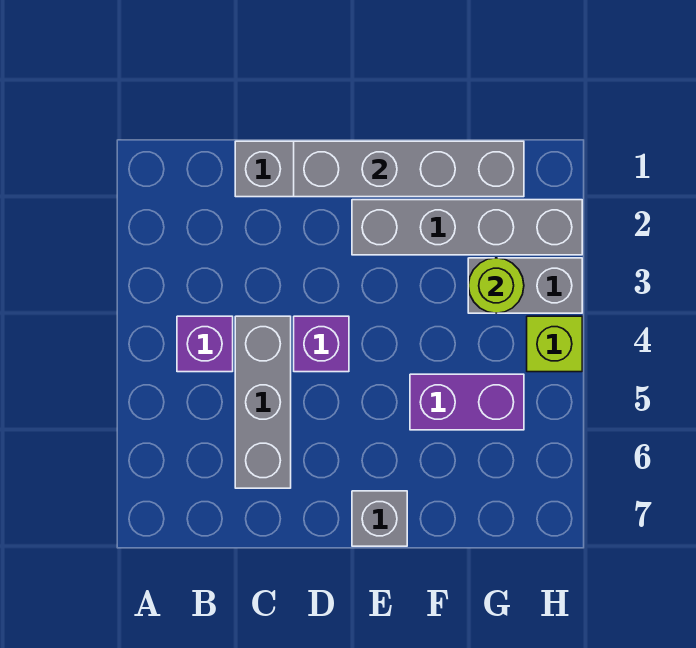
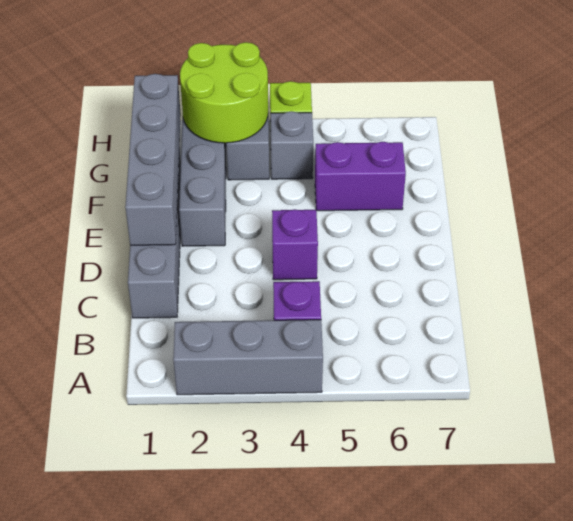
grey brick C4:C6 level 1 -> grey brick A2:A4 level 1
grey brick E7 level 1 -> grey brick G4 level 1
purple brick F5:G5 level 1 -> purple brick F5:F6 level 1
lime round brick G3 level 2 -> lime round brick G2:H3 level 2

